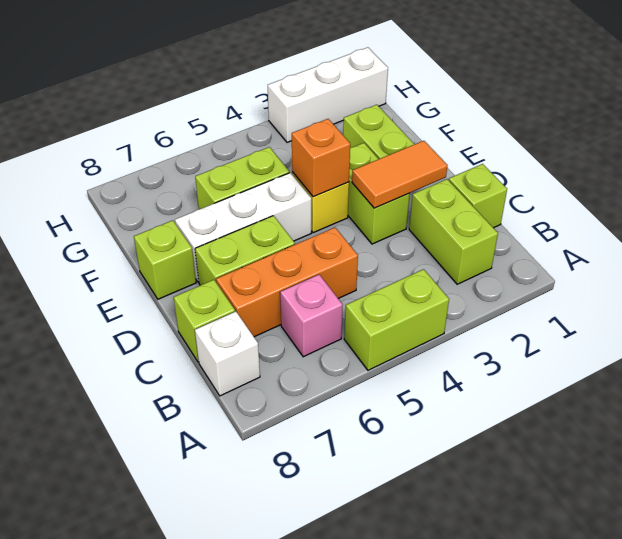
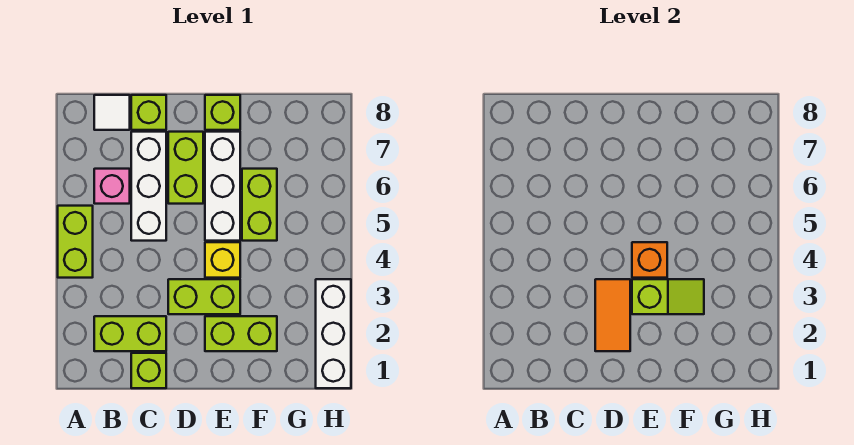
white brick B8 level 1 -> white tile B8 level 1
orange brick C5:C7 level 1 -> white brick C5:C7 level 1
none -> lime slope E3:F3 level 2 top E

